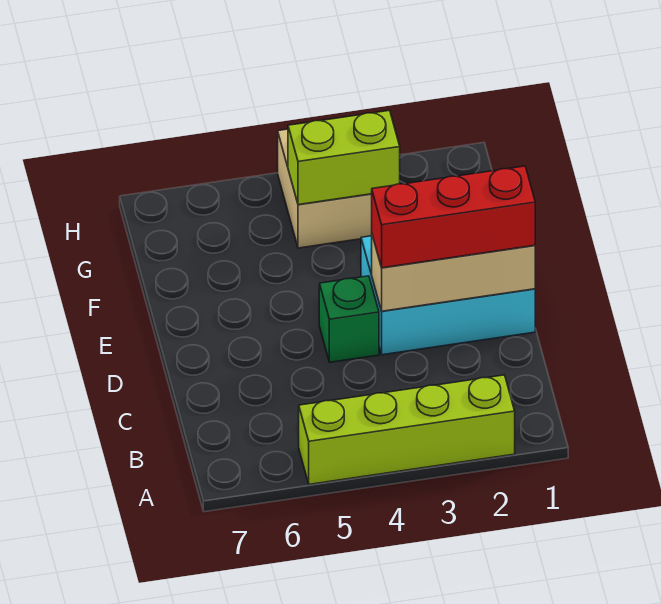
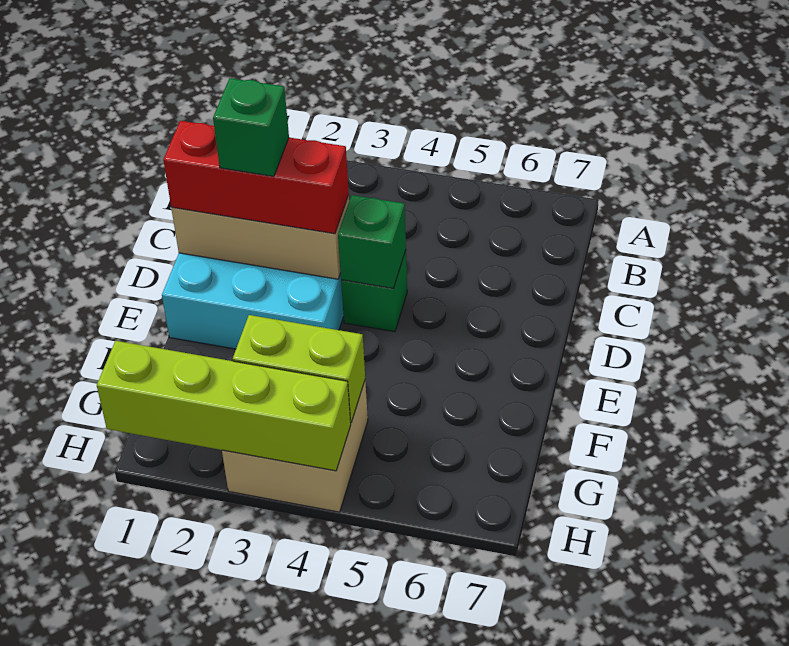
lime brick A2:A5 level 1 -> lime brick H1:H4 level 2
none -> green brick D2 level 4
none -> green brick D4 level 2

